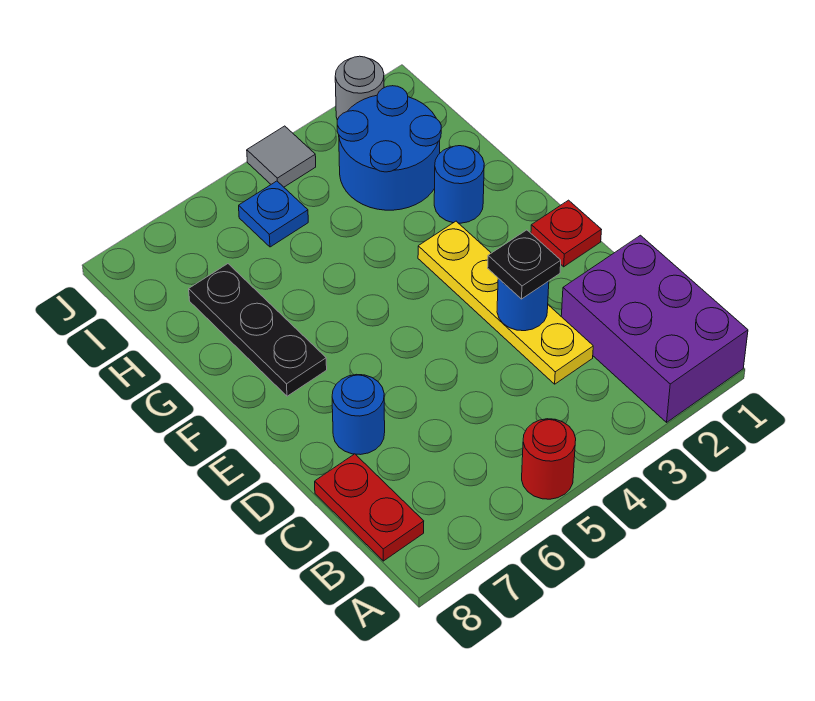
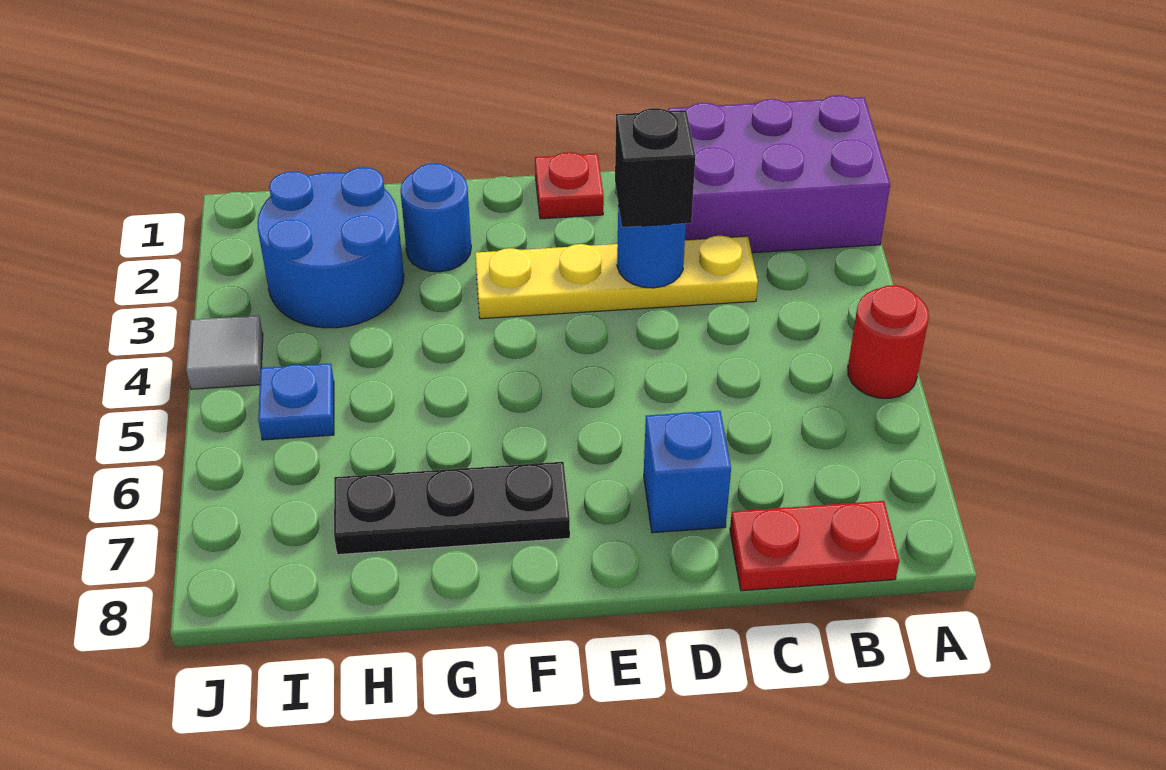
black plate D3 level 3 -> black brick D3 level 3
blue round brick D7 level 1 -> blue brick D7 level 1
grey round brick J2 level 1 -> none

